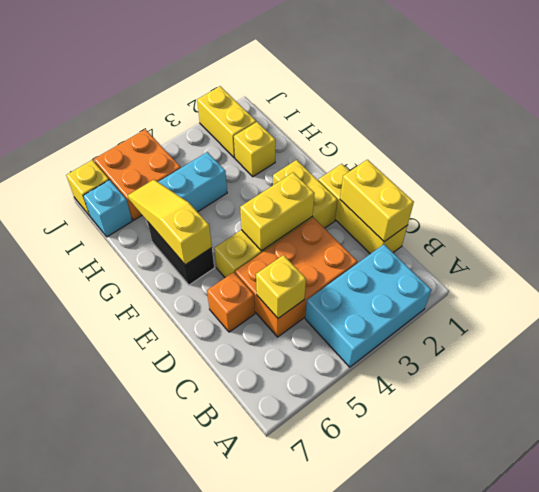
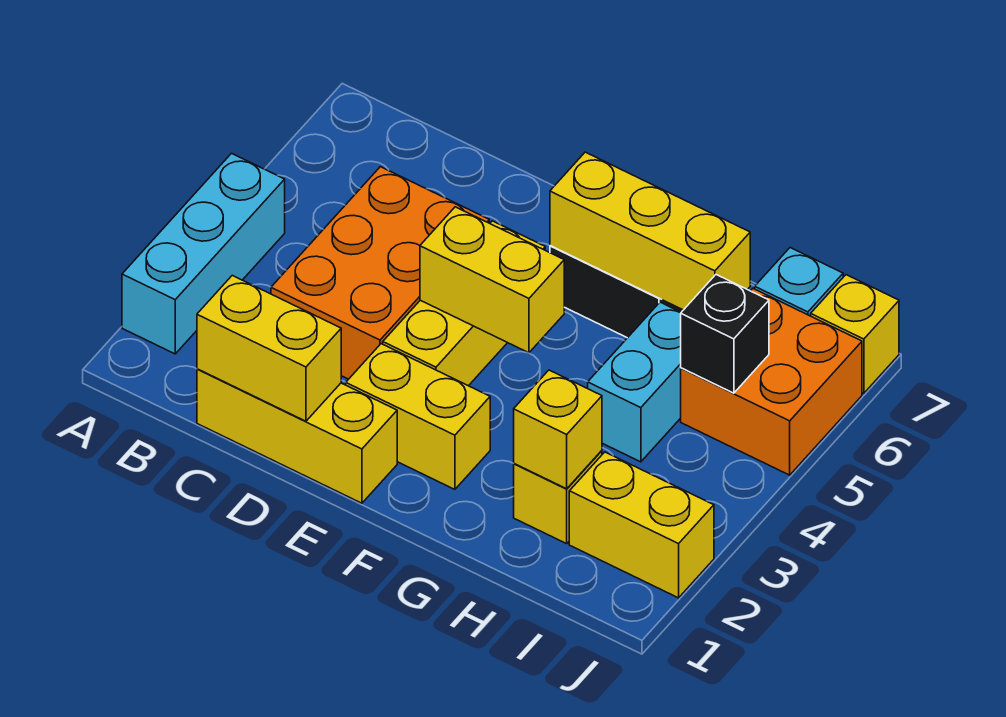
cyan brick A2:B4 level 1 -> cyan brick A2:A4 level 1
yellow brick C5 level 2 -> yellow brick H2 level 2
orange brick D6 level 1 -> none
yellow brick E3:E4 level 2 -> yellow brick E4:F4 level 2
yellow slope F6:H6 level 2 top F -> yellow brick F6:H6 level 2
none -> black brick I5 level 2

